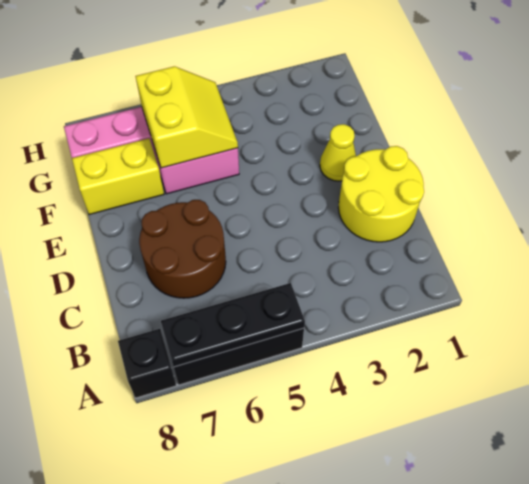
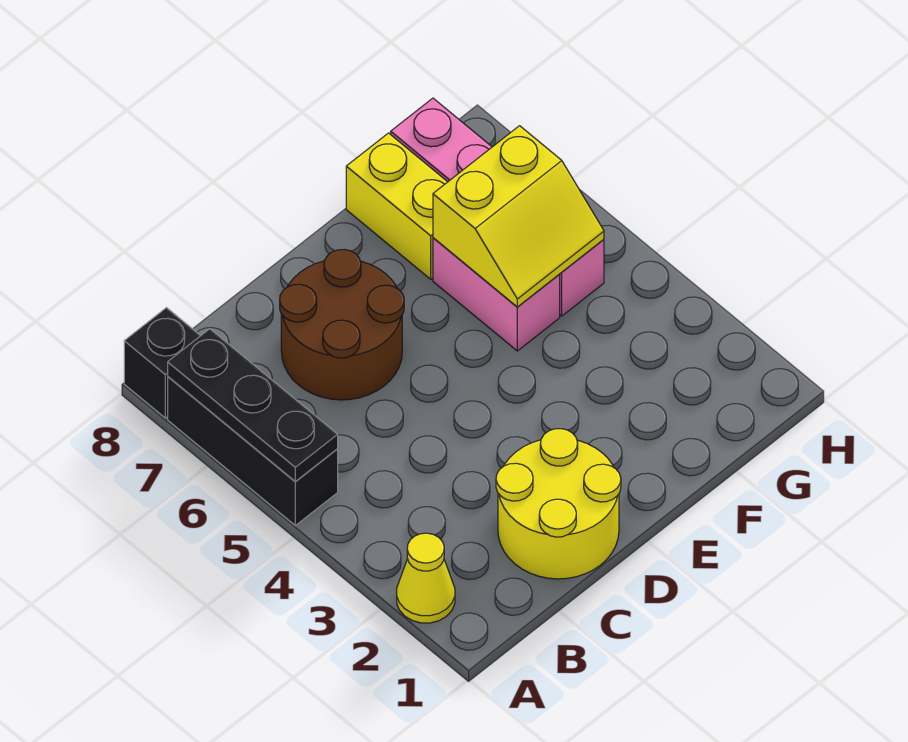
yellow cone E2 level 1 -> yellow cone A2 level 1

